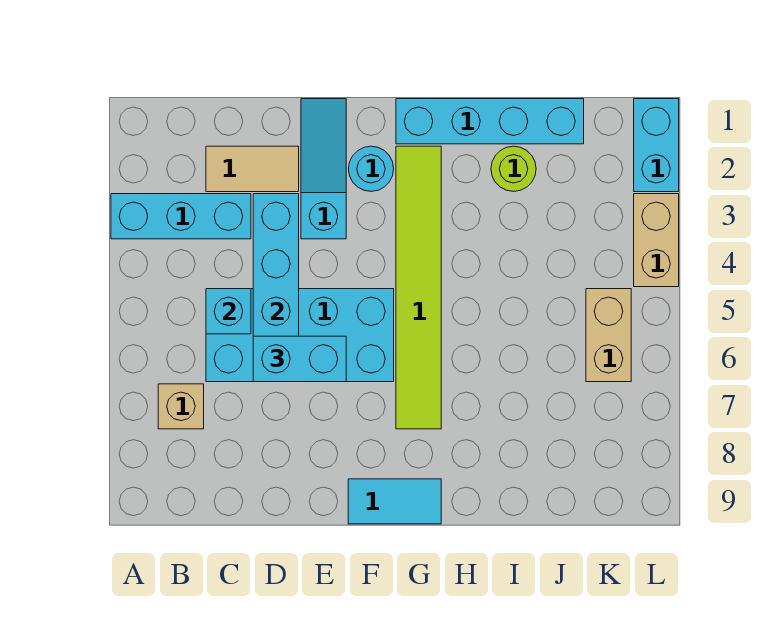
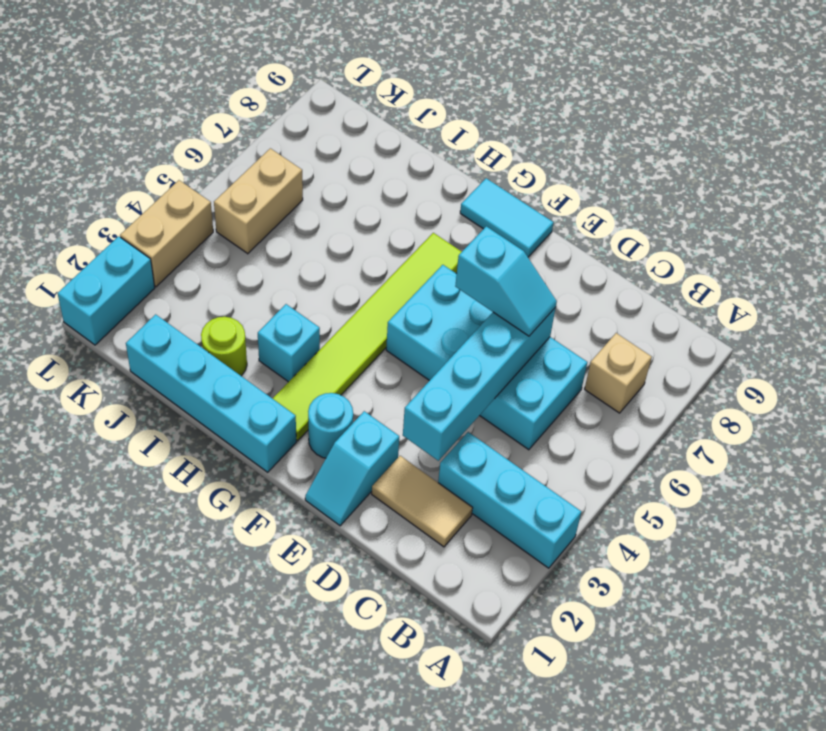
cyan brick C5 level 2 -> cyan brick H3 level 1
cyan brick D6:E6 level 3 -> cyan slope D6:E6 level 3 top E
cyan slope E1:E3 level 1 top 3 -> cyan slope E1:E2 level 1 top 2

